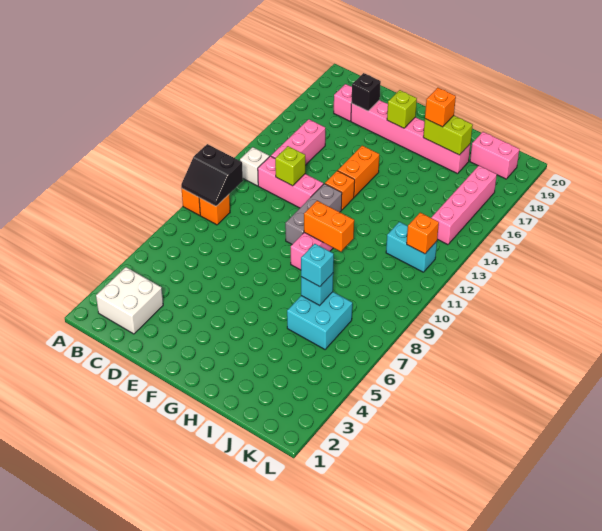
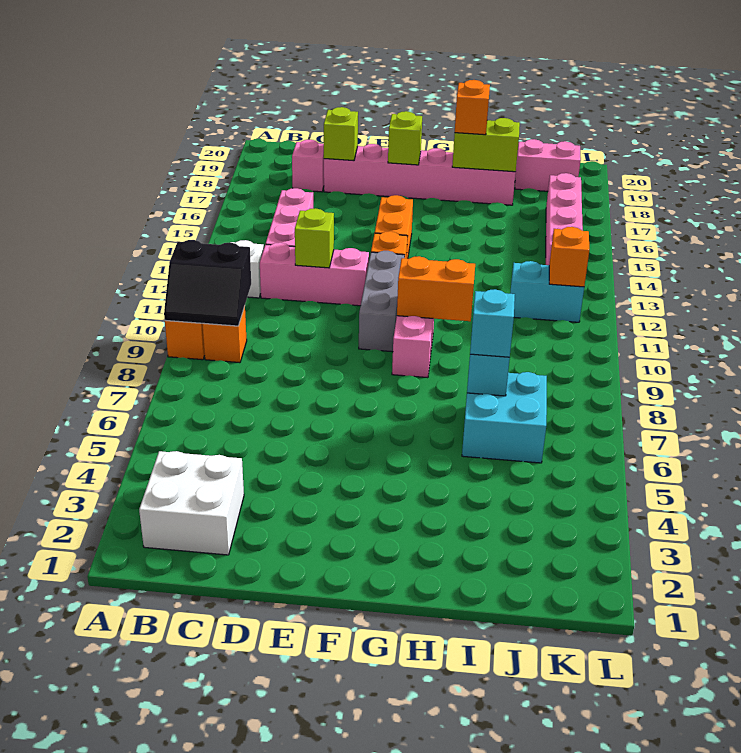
black brick D18 level 2 -> lime brick D18 level 2

